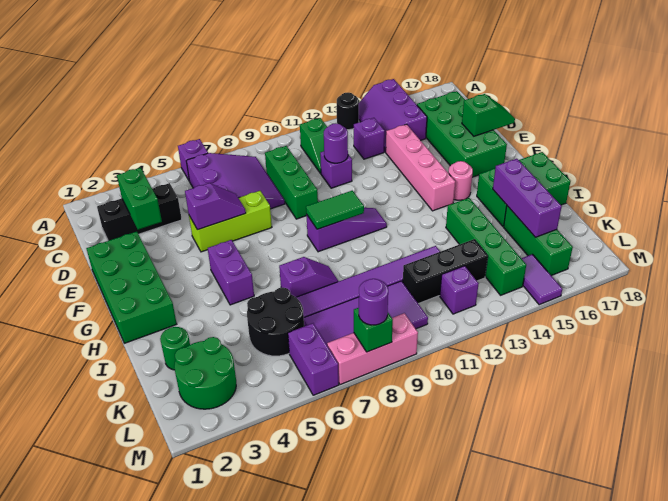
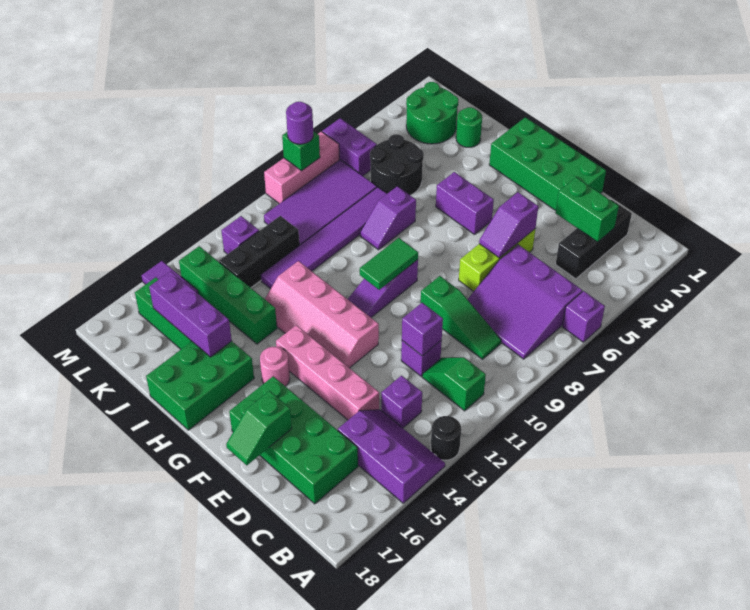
green brick C9:E9 level 1 -> green slope C9:E9 level 1 top E
purple round brick D11 level 2 -> purple brick D11 level 2
none -> pink slope F12:I13 level 1 top 12

